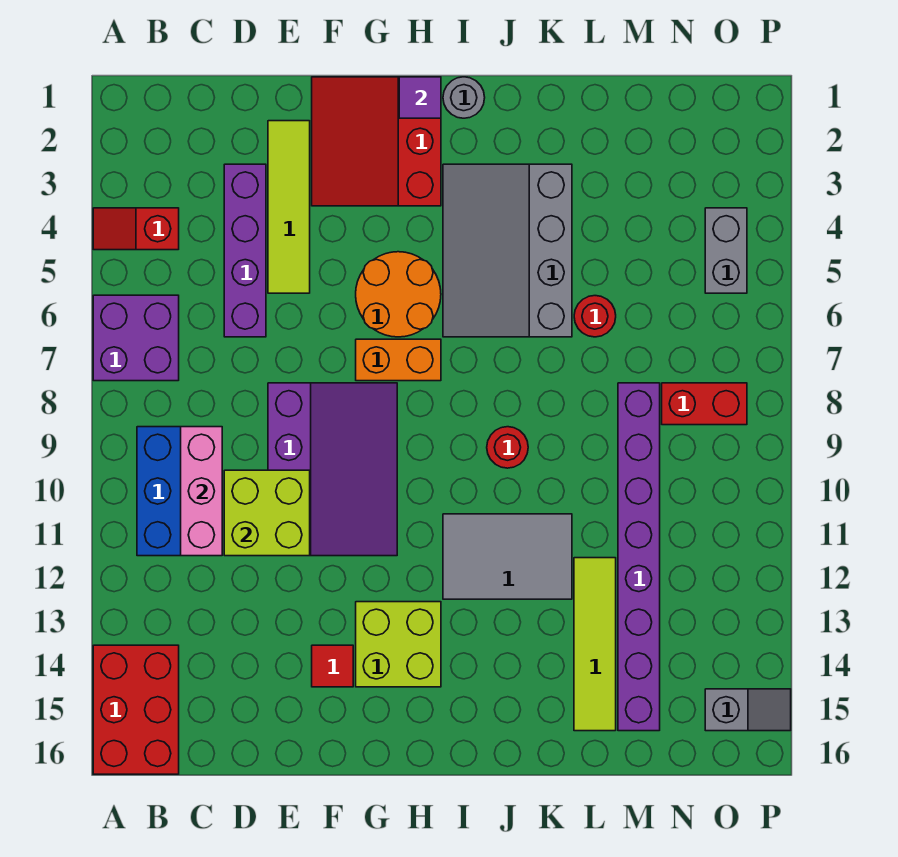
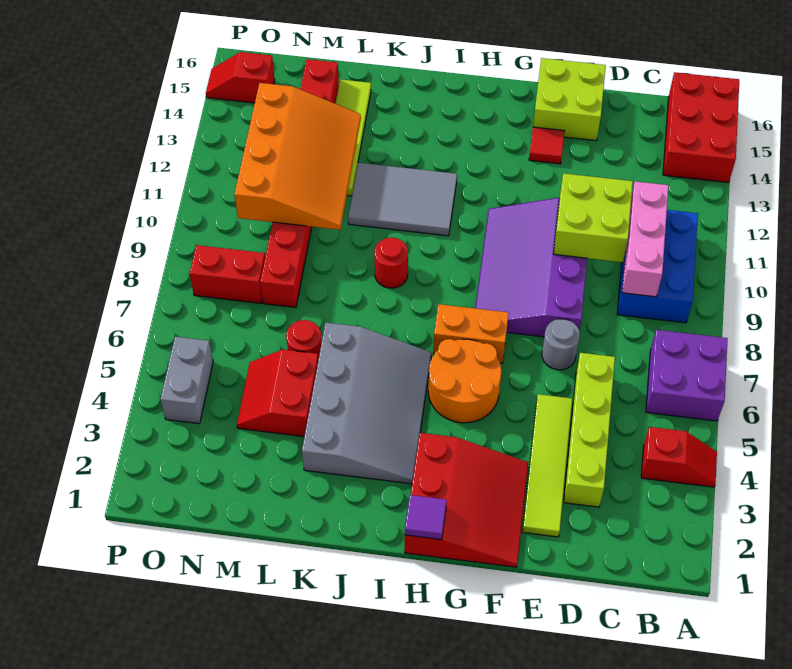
purple brick D3:D6 level 1 -> lime brick D3:D6 level 1
lime brick G13:H14 level 1 -> lime brick E15:F16 level 1
grey round brick I1 level 1 -> grey round brick E7 level 1
none -> red slope L4:M5 level 1 top L
none -> orange slope L10:N13 level 2 top N
purple brick M8:M15 level 1 -> red brick M8:M15 level 1
grey slope O15:P15 level 1 top O -> red slope O15:P15 level 1 top O

